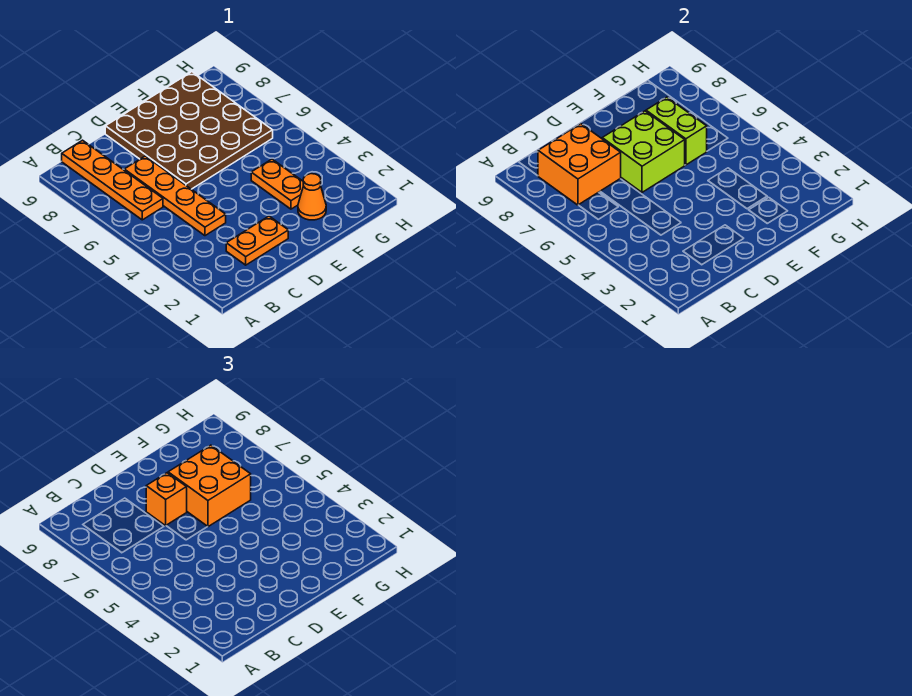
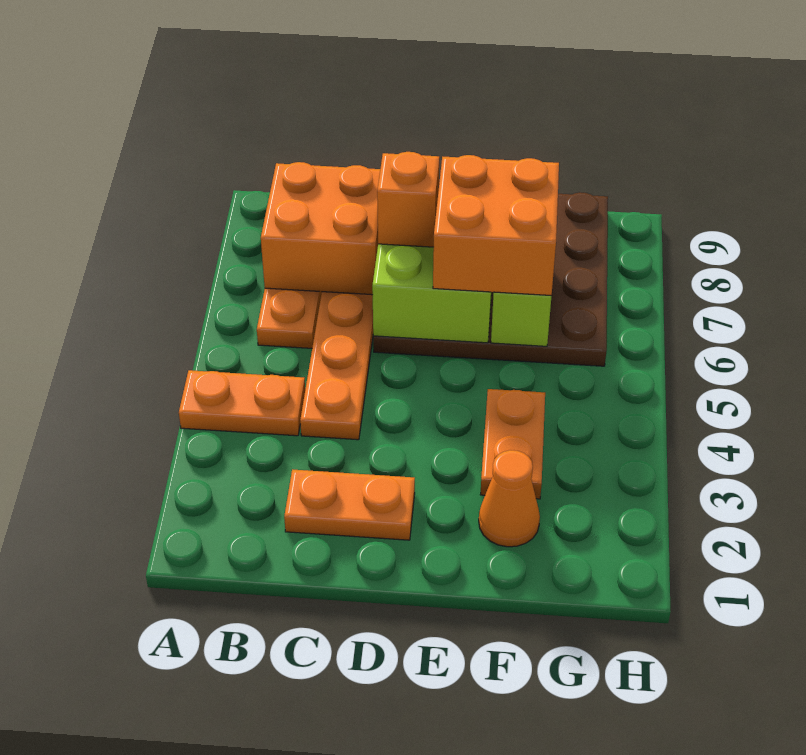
none -> orange plate A4:B4 level 1

